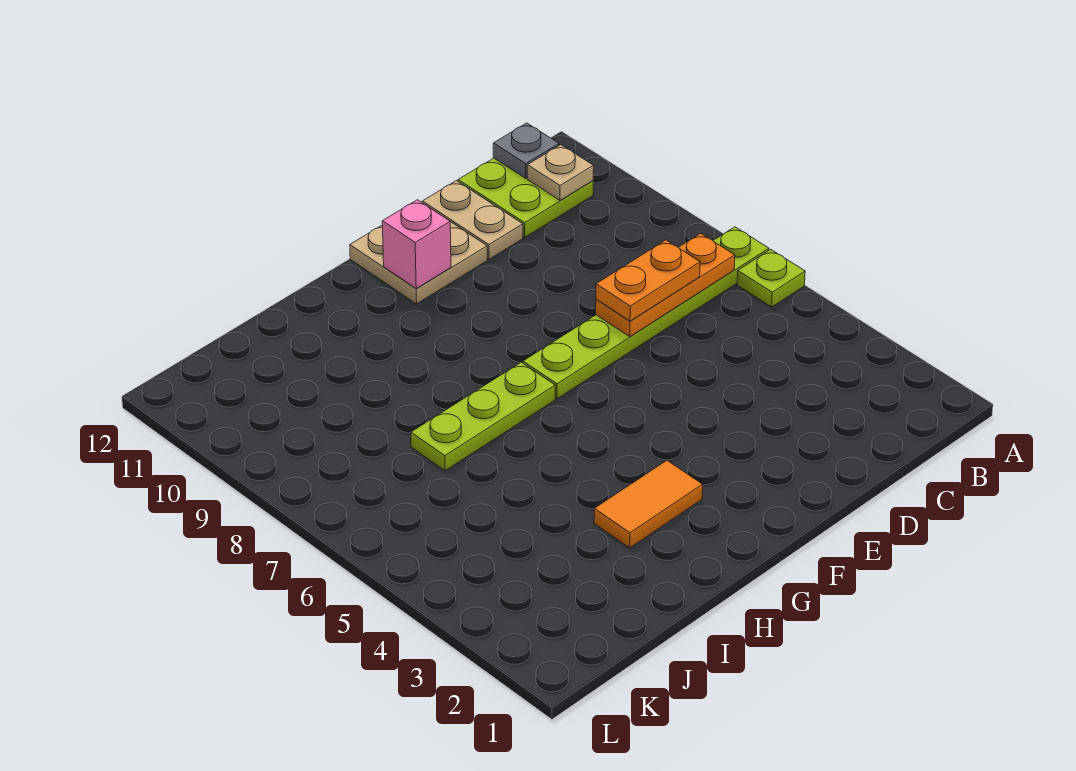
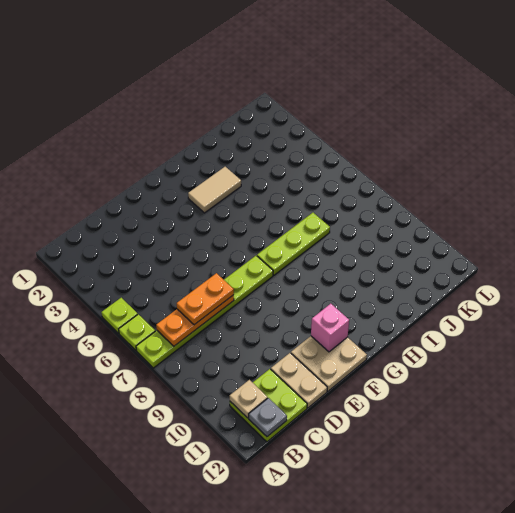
none -> lime plate A5 level 1
orange tile G3:H3 level 1 -> tan tile G3:H3 level 1

